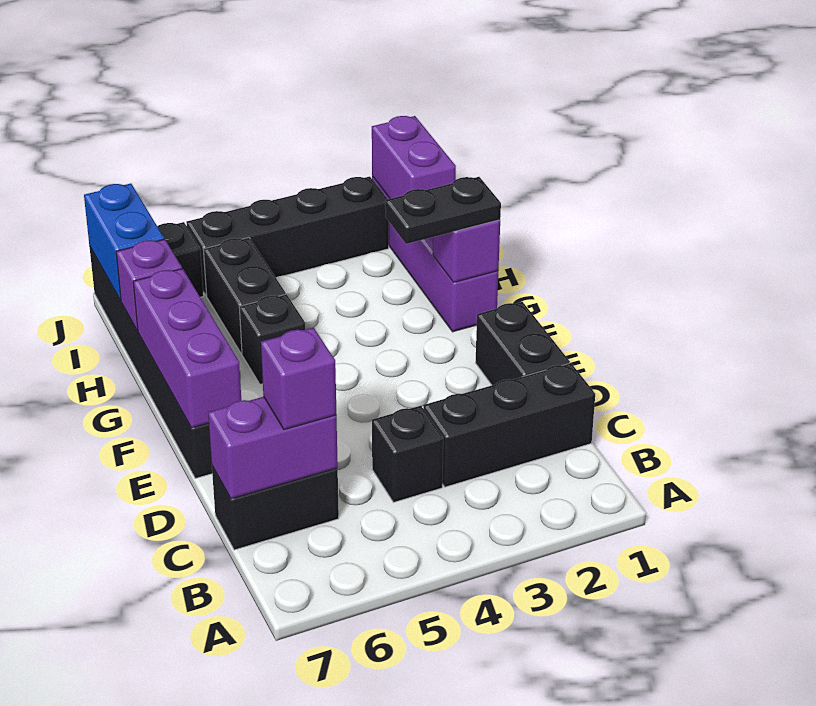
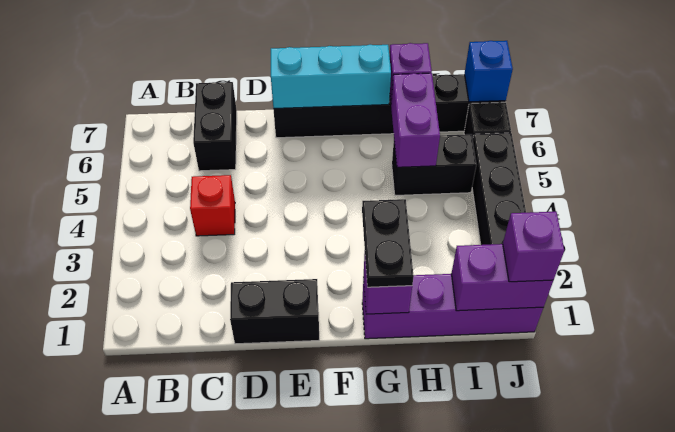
black brick C1:C3 level 1 -> none
black brick C4 level 1 -> red brick C4 level 1
purple brick C6:C7 level 2 -> purple brick H5:H6 level 2
purple brick C6 level 3 -> purple brick J1 level 3
purple brick E7:G7 level 2 -> cyan brick E7:G7 level 2
black brick G5 level 1 -> none
blue brick I7:J7 level 2 -> blue brick J7 level 2

